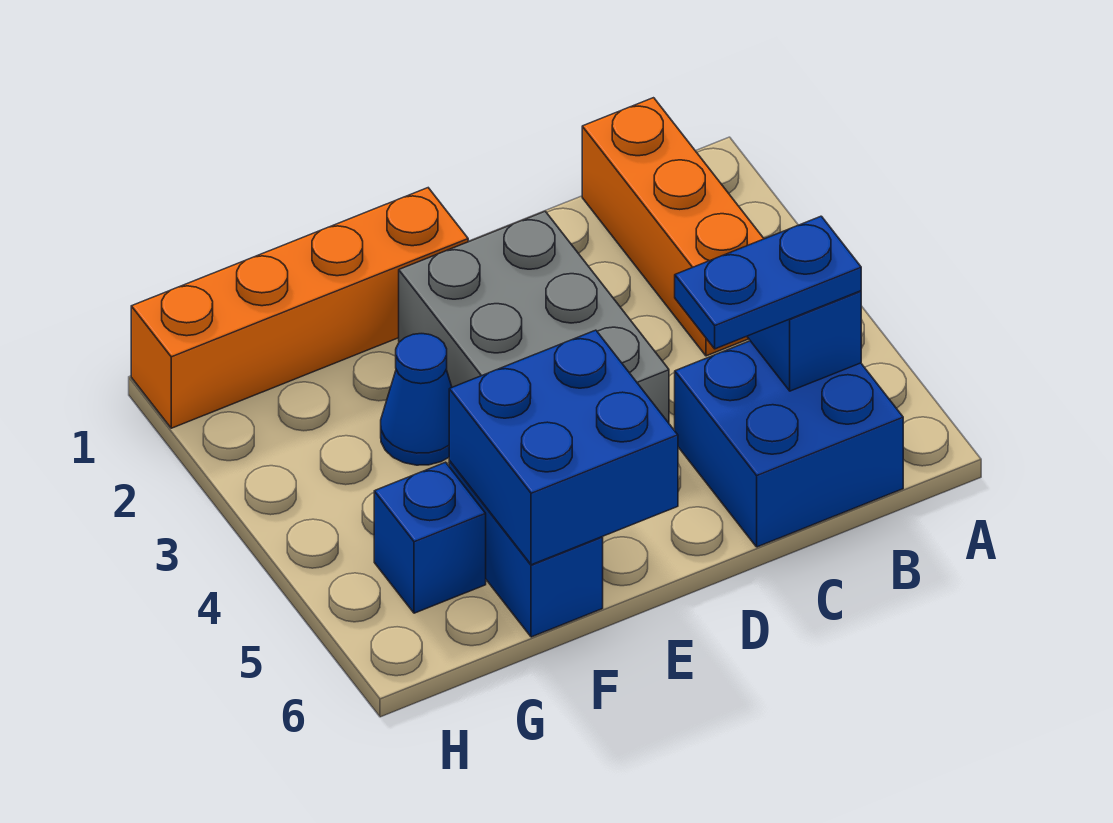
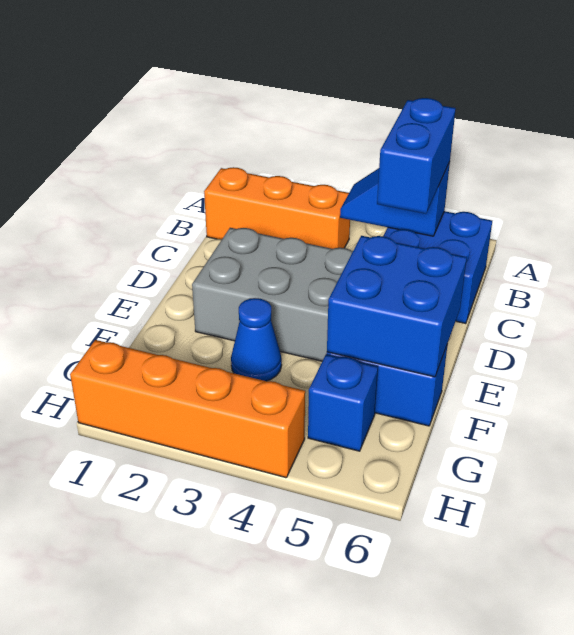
blue plate B5:C5 level 3 -> blue brick B5:C5 level 3
orange brick E1:H1 level 1 -> orange brick H1:H4 level 1

